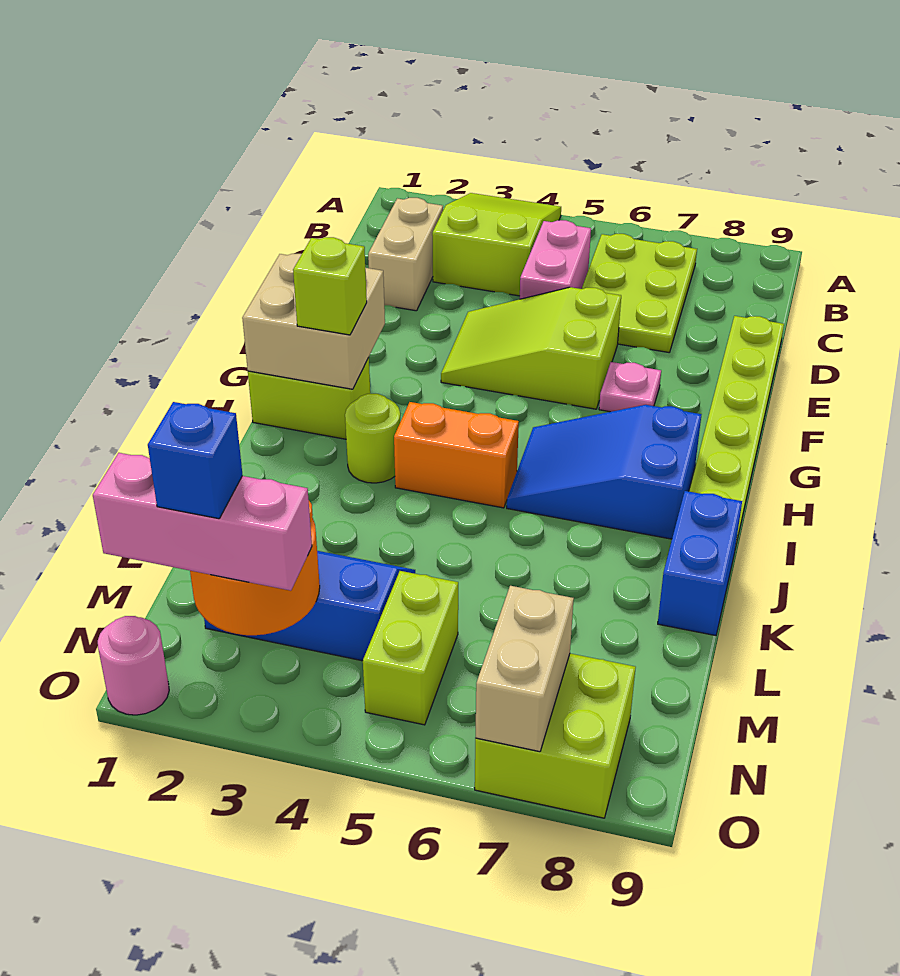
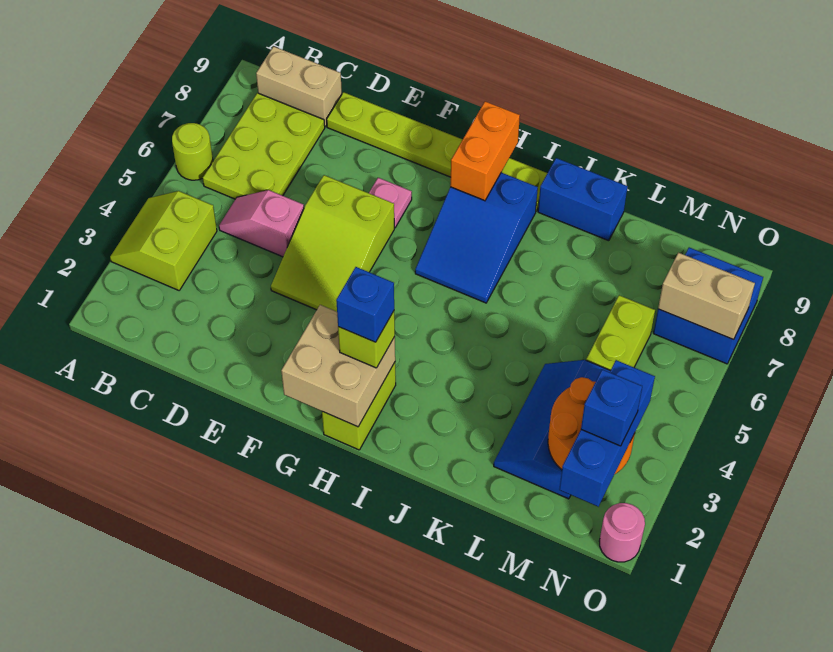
lime slope A3:C4 level 1 top C -> lime slope A3:B4 level 1 top B
lime plate B6:D7 level 1 -> lime plate B6:C8 level 1
tan brick C2:D2 level 1 -> tan brick B9:C9 level 1
pink brick C5:D5 level 1 -> pink slope C5:D5 level 1 top D
none -> blue brick H2 level 4
lime round brick I3 level 1 -> lime round brick A6 level 1
orange brick I4:I5 level 1 -> orange brick H8:H9 level 2
lime brick M5:N5 level 1 -> lime brick M5:M6 level 1
pink brick N1:N3 level 3 -> blue brick N1:N3 level 3
lime brick N7:O8 level 1 -> blue brick N7:O8 level 1

